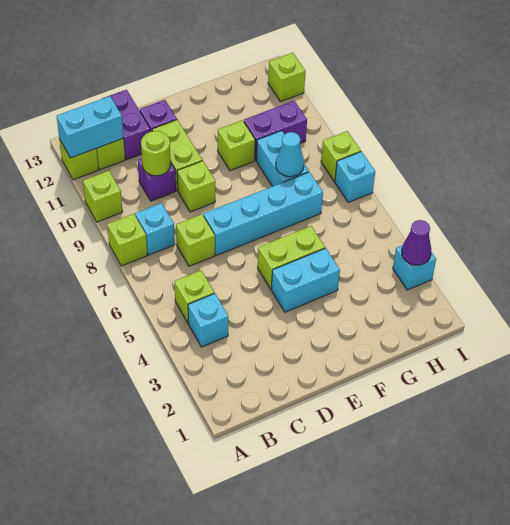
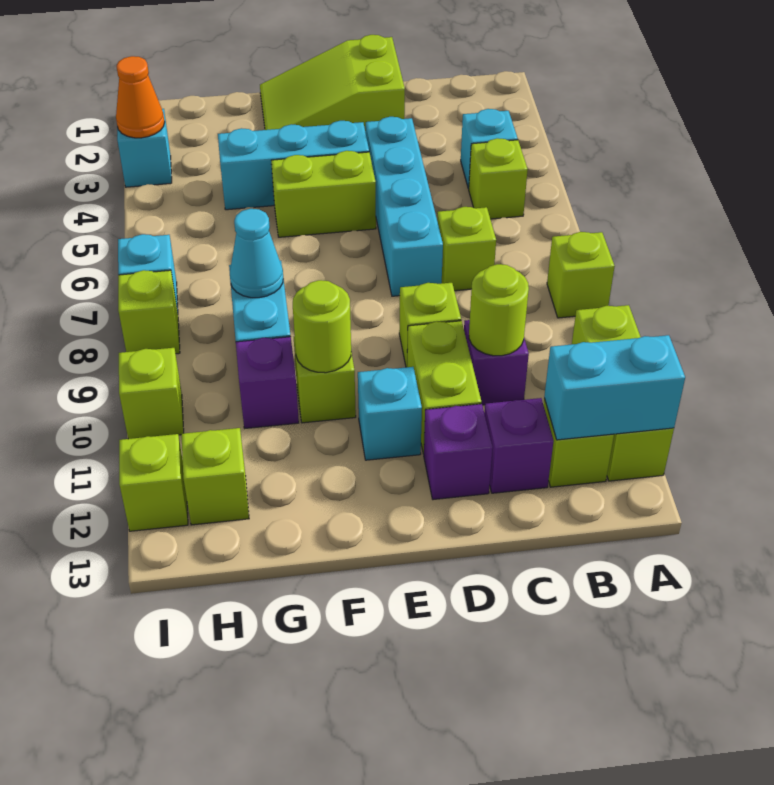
cyan brick B8 level 1 -> cyan brick E11 level 1
purple brick C12:C13 level 1 -> purple brick C12 level 1
none -> lime slope D1:F2 level 1 top D
cyan brick D7:G7 level 1 -> cyan brick D4:D7 level 1
cyan brick E4:F4 level 1 -> cyan brick E4:G4 level 1
none -> lime round brick F10 level 2
purple brick G10:H10 level 1 -> purple brick G10 level 1
none -> lime brick H12 level 1
purple cone I3 level 2 -> orange cone I3 level 2
none -> lime brick I10 level 1

